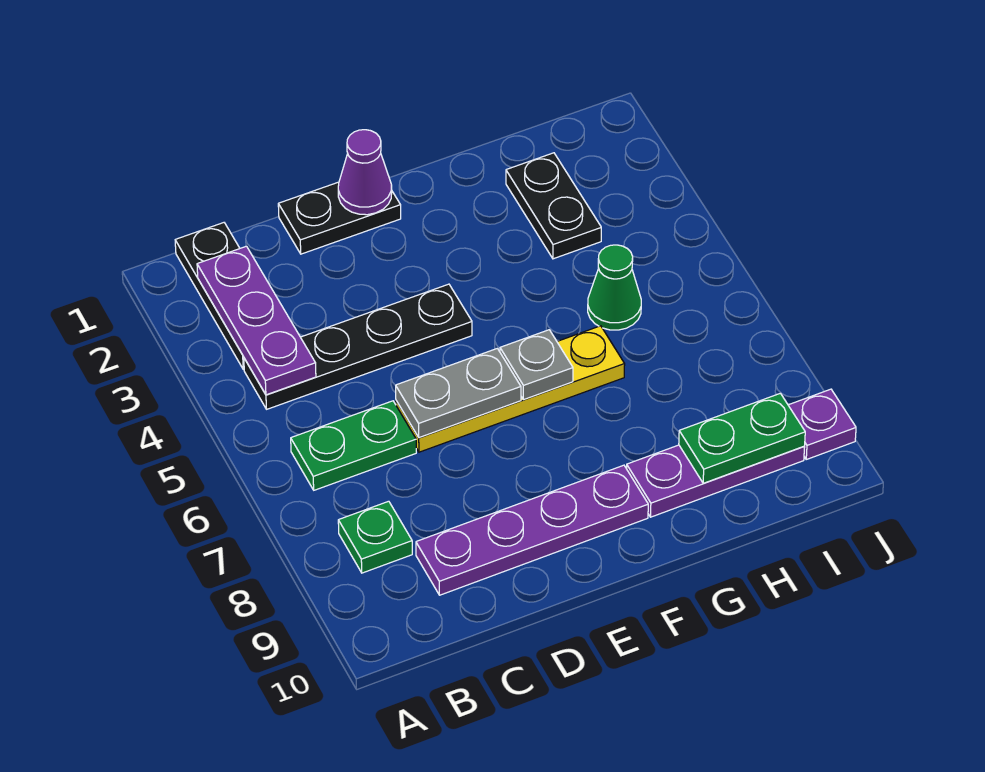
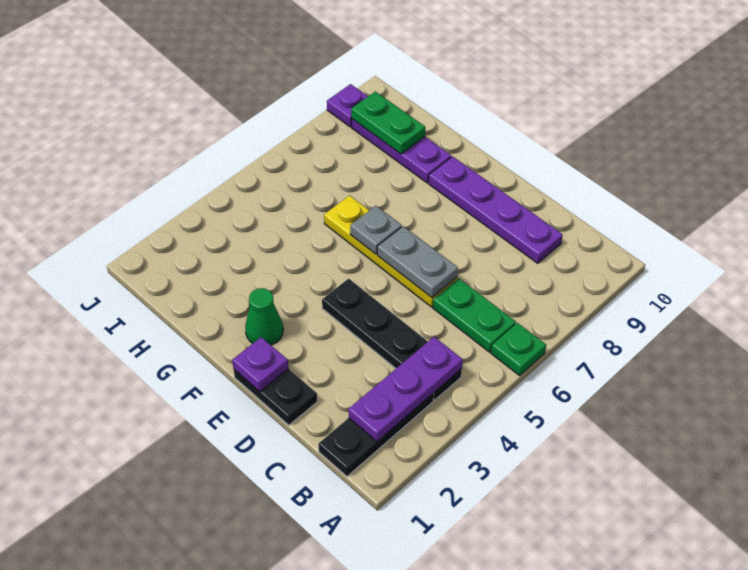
green plate B8 level 1 -> green plate A6 level 1
purple cone E1 level 2 -> purple plate E1 level 2
black plate H2:H3 level 1 -> none
green cone H5 level 1 -> green cone F2 level 1

